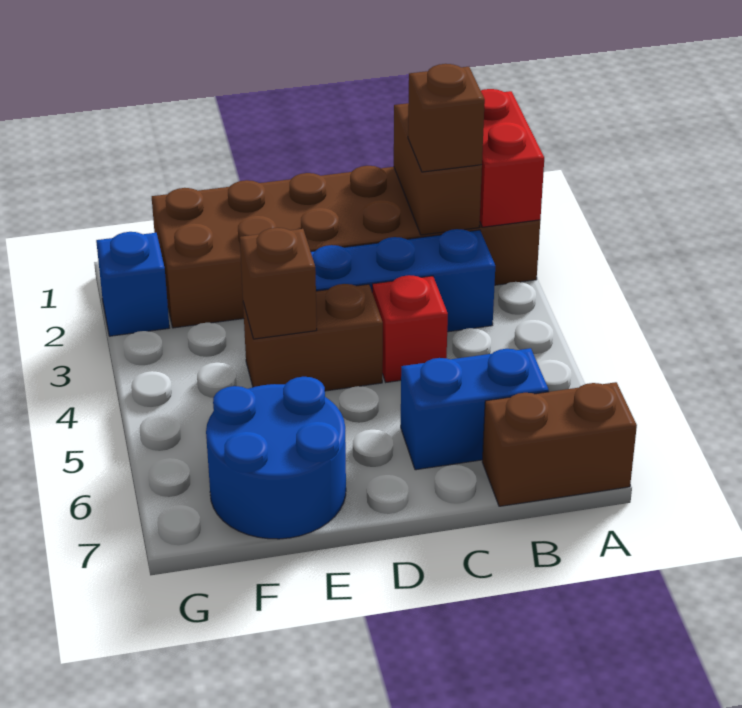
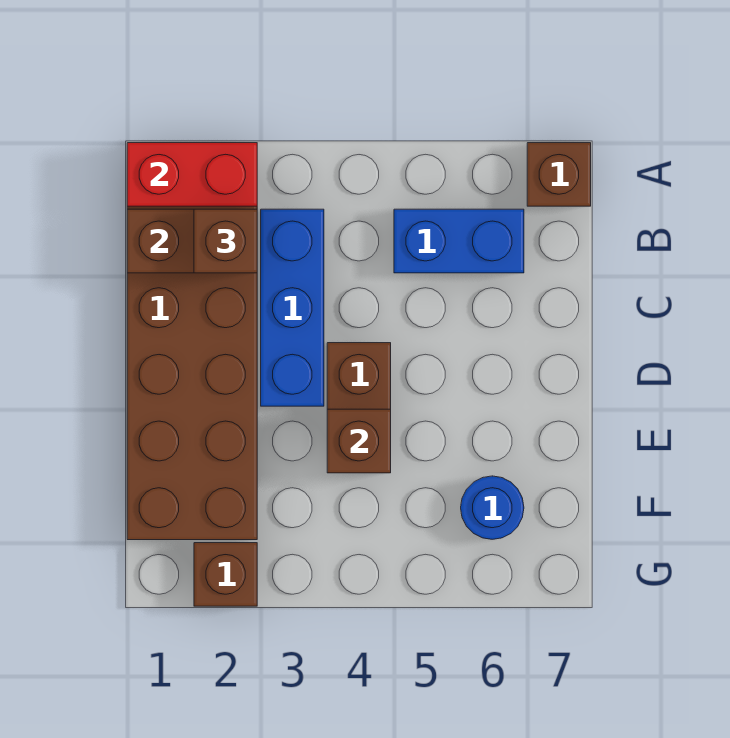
brown brick A7:B7 level 1 -> brown brick A7 level 1
blue brick B6:C6 level 1 -> blue brick B5:B6 level 1
red brick C4 level 1 -> none
blue round brick E6:F7 level 1 -> blue round brick F6 level 1
blue brick G2 level 1 -> brown brick G2 level 1

